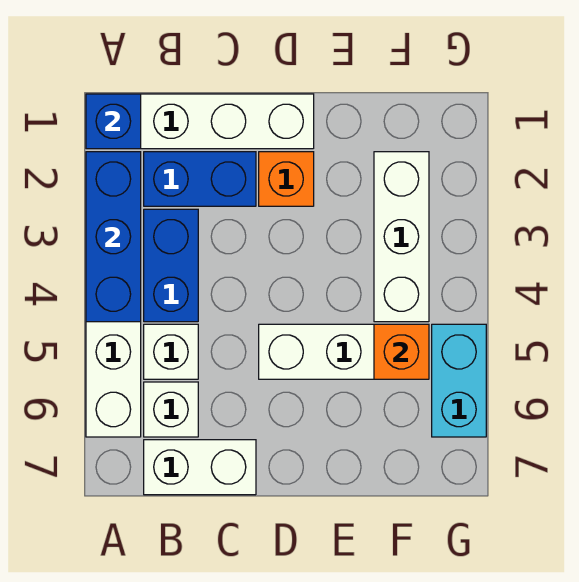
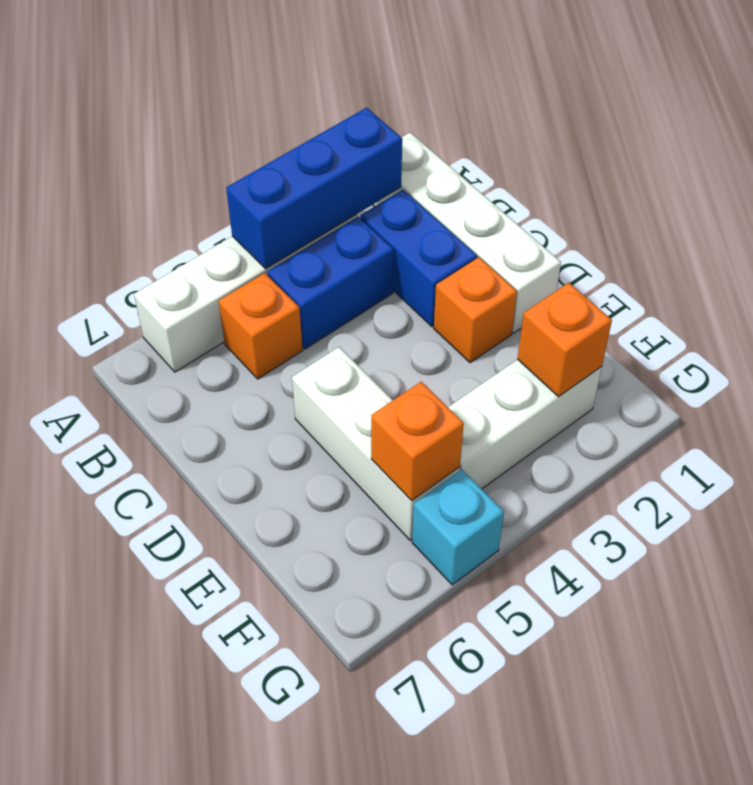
blue brick A1 level 2 -> none
white brick B5 level 1 -> orange brick B5 level 1
white brick B6 level 1 -> none
white brick B7:C7 level 1 -> none
none -> orange brick F2 level 2
cyan brick G5:G6 level 1 -> cyan brick G5 level 1

